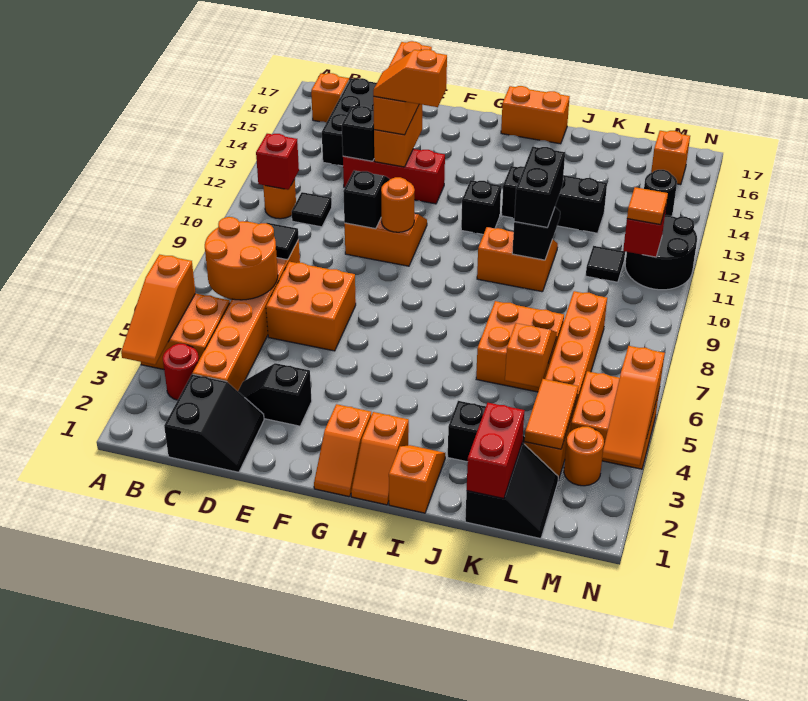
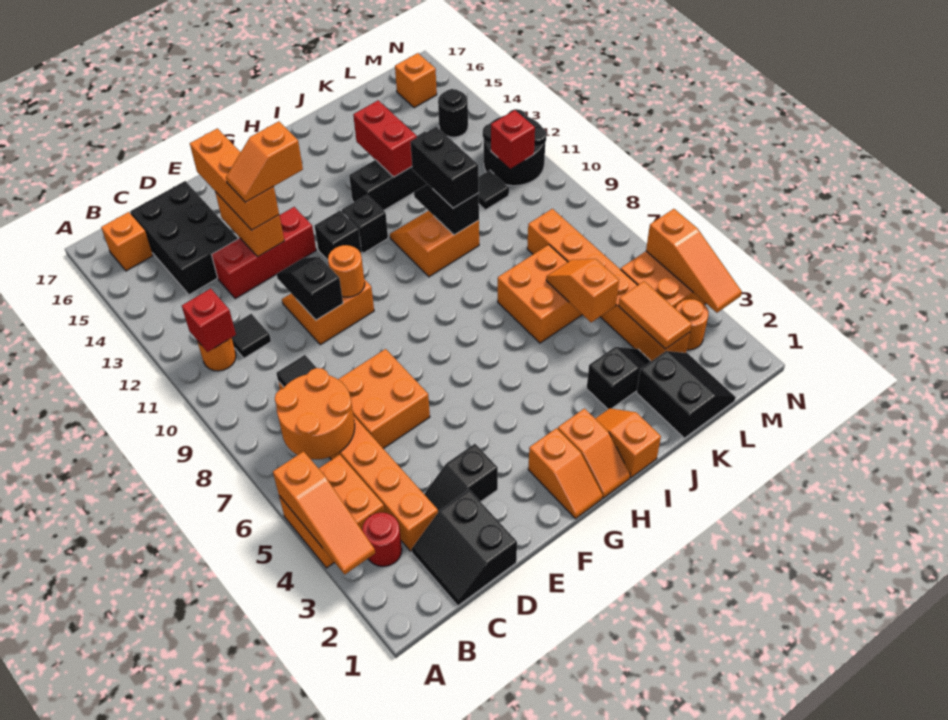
black slope C1:D2 level 1 top C -> black slope C1:D2 level 1 top D
black brick D13 level 2 -> black brick G12 level 1
orange brick H17:I17 level 1 -> none
red brick K1:K2 level 2 -> red brick J13:J14 level 2
orange tile M11 level 3 -> none

